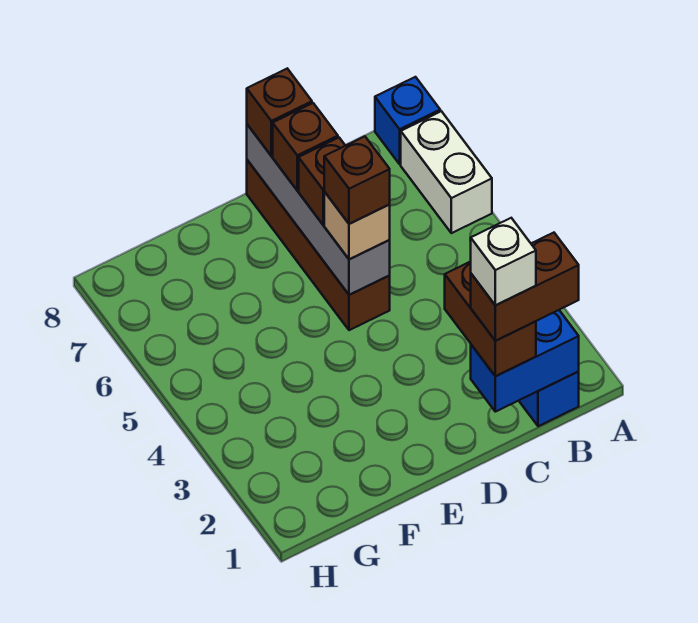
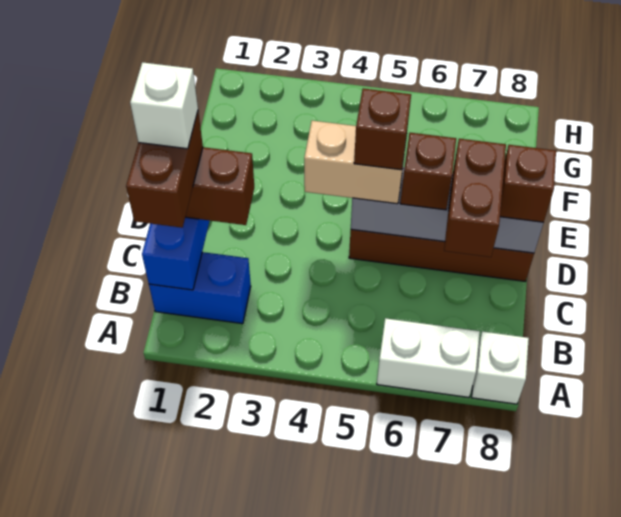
blue brick A8 level 1 -> white brick A8 level 1
tan brick D5 level 3 -> tan brick D4:D5 level 3
brown brick D7 level 3 -> brown brick C7:D7 level 3

